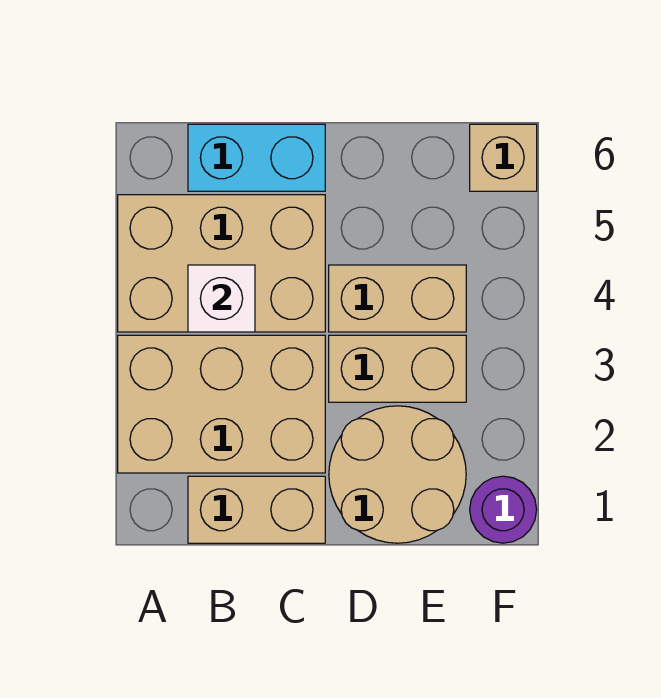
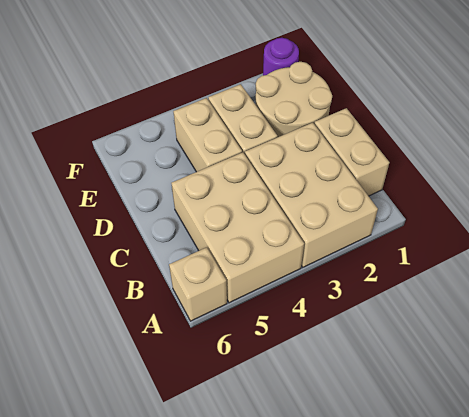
white brick B4 level 2 -> none
cyan brick B6:C6 level 1 -> none
tan brick F6 level 1 -> tan brick A6 level 1

